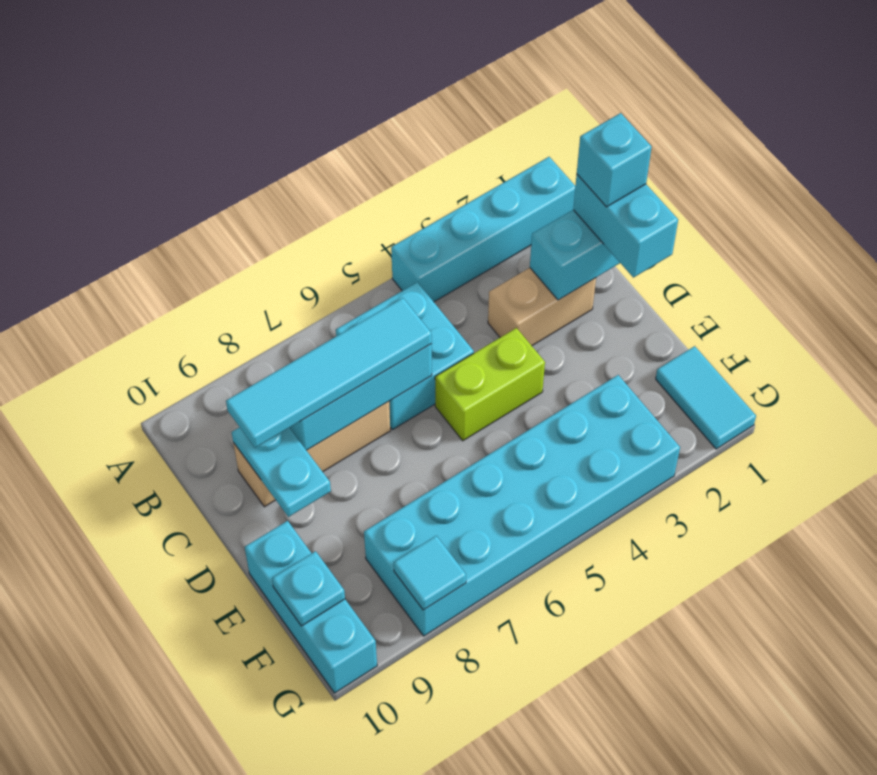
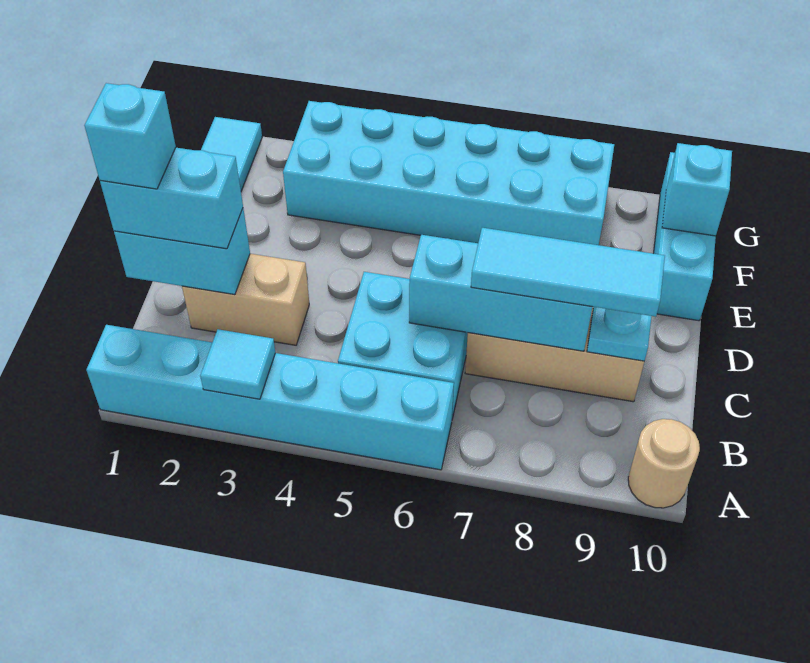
cyan brick A1:A4 level 1 -> cyan brick A1:A6 level 1
none -> tan round brick A10 level 1
cyan brick C1:D1 level 3 -> cyan brick C1:C2 level 3
cyan tile C6:C9 level 3 -> cyan tile C7:C9 level 3
lime brick D4:D5 level 1 -> none
cyan plate F10 level 2 -> cyan brick F10 level 2
cyan tile G8 level 2 -> cyan tile A3 level 2

